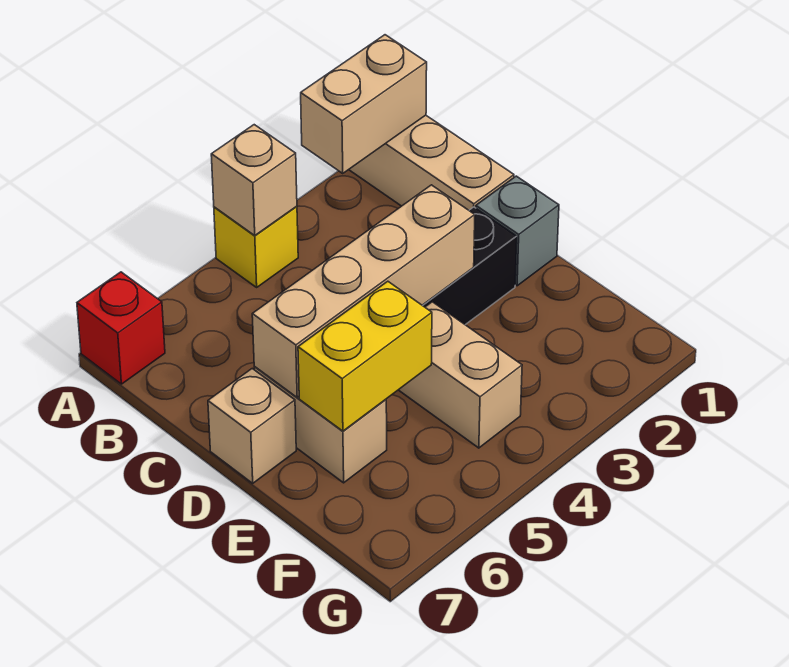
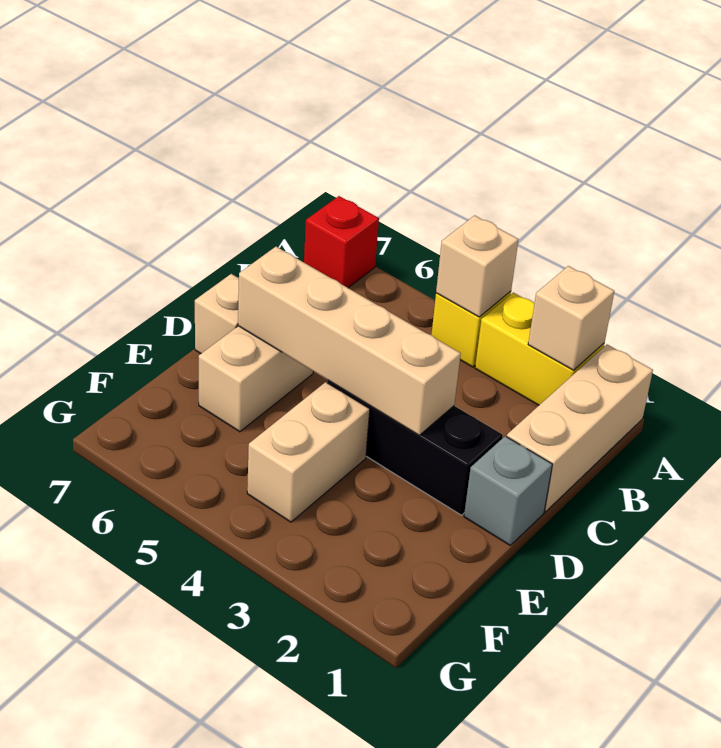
tan brick A1:A2 level 2 -> tan brick A2 level 2
yellow brick E5:E6 level 2 -> yellow brick A2:A3 level 1

